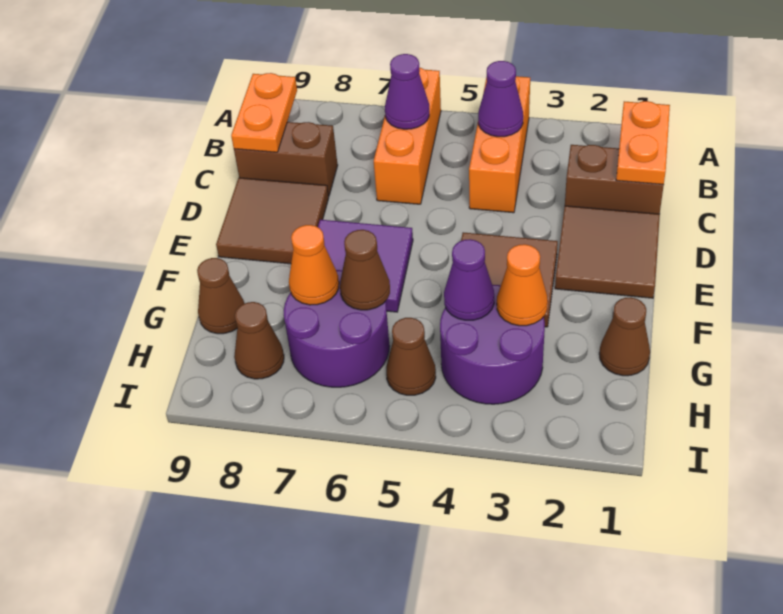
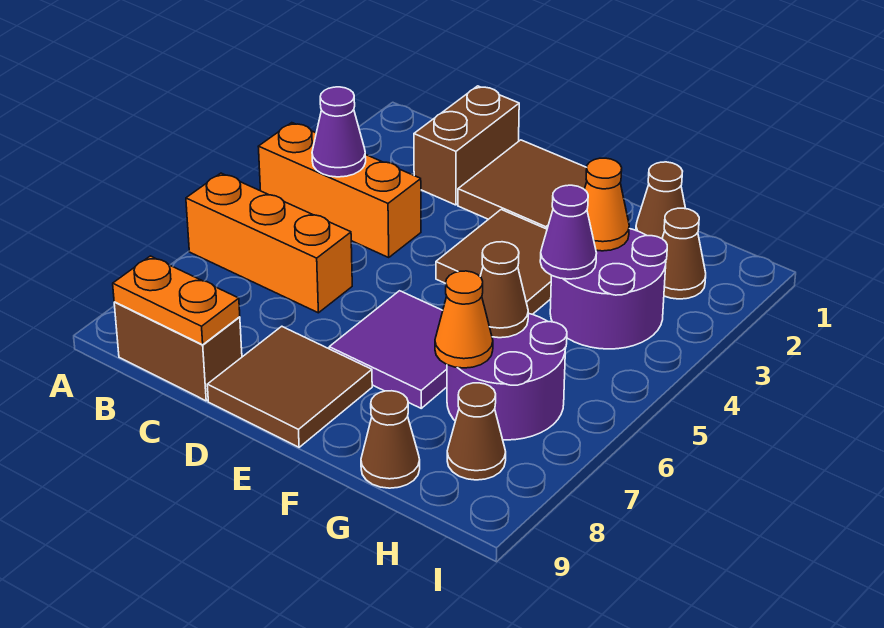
orange plate B1:C1 level 2 -> none
purple cone B6 level 2 -> none
brown brick C8:C9 level 1 -> brown brick B9:C9 level 1
brown cone H5 level 1 -> brown cone H2 level 1

